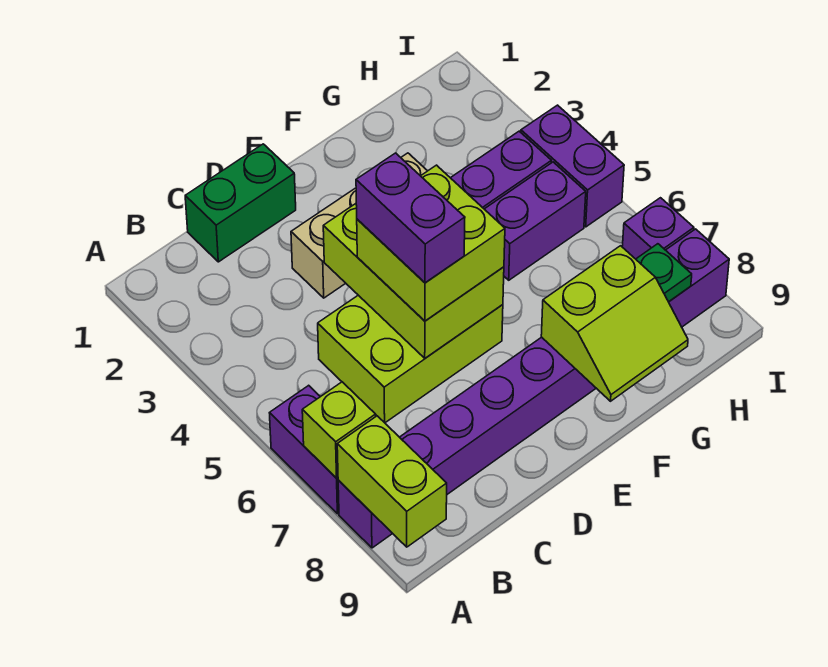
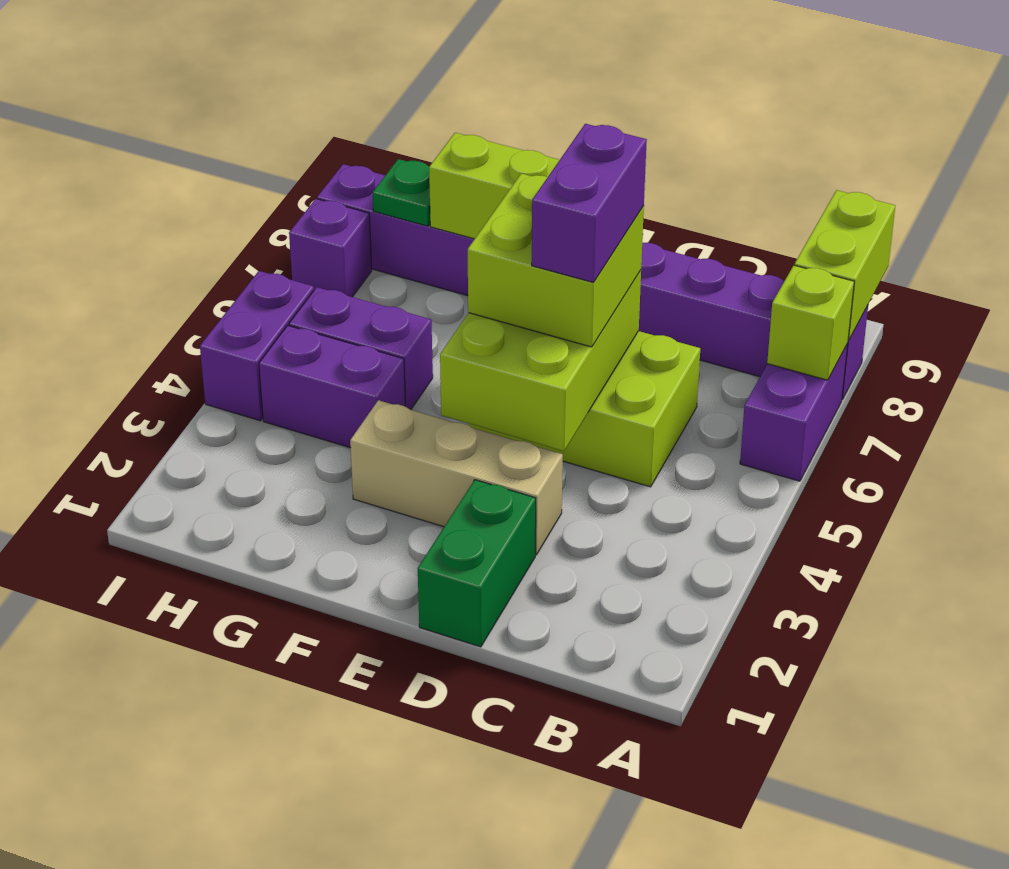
green brick C1:D1 level 1 -> green brick D1:D2 level 1

